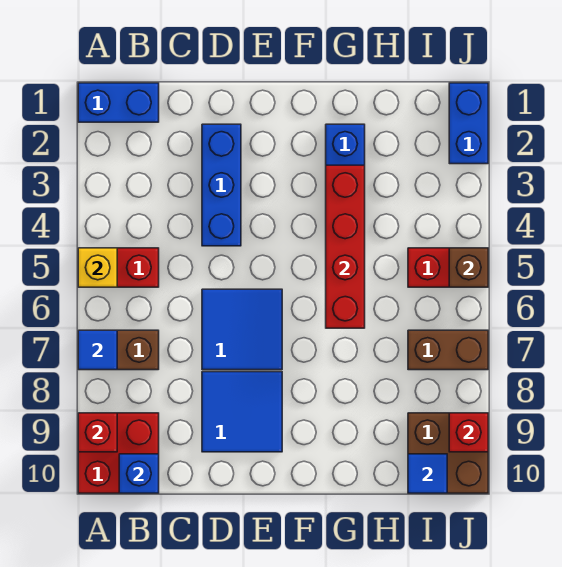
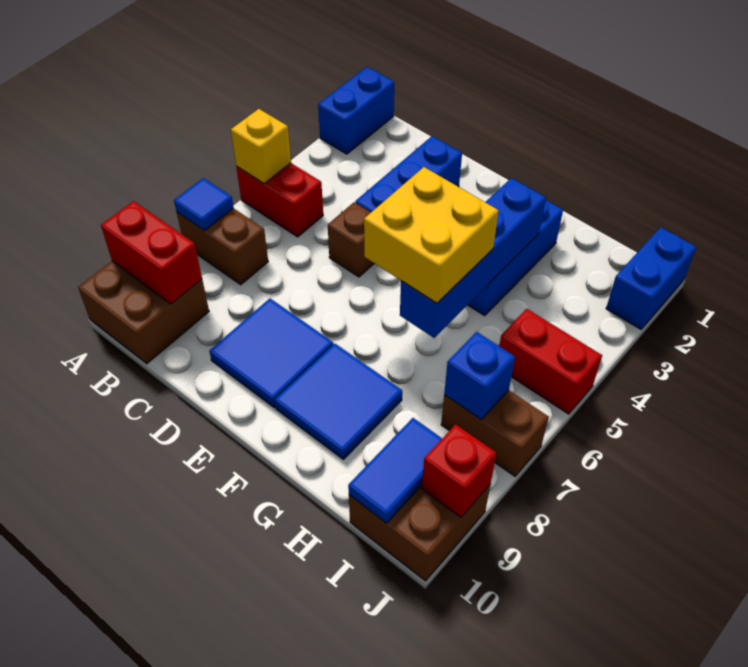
blue brick A1:B1 level 1 -> blue brick A1:A2 level 1
red brick A9:B10 level 1 -> brown brick A9:B10 level 1
red brick A9 level 2 -> red brick A9:B9 level 2
blue brick B10 level 2 -> blue brick I7 level 2
blue tile D6:E7 level 1 -> blue tile F8:G9 level 1
none -> yellow brick F5:G6 level 3
red brick G3:G6 level 2 -> blue brick G3:G6 level 2
blue tile I10 level 2 -> blue tile I9:I10 level 2
brown brick J5 level 2 -> brown brick D5 level 1

